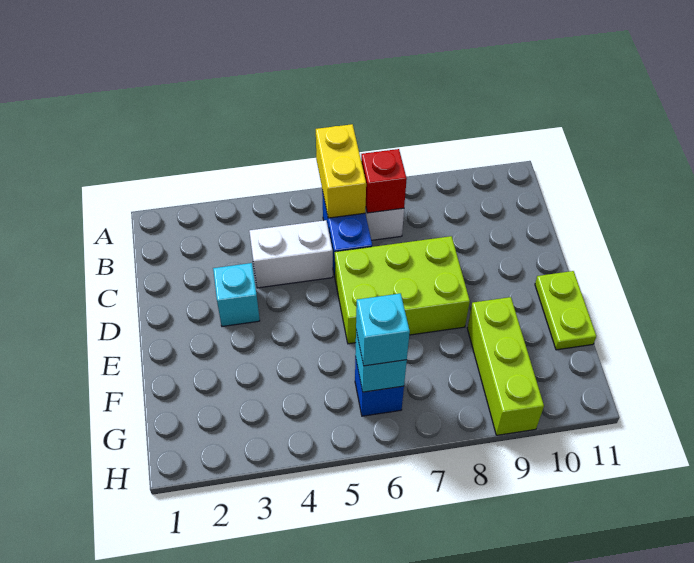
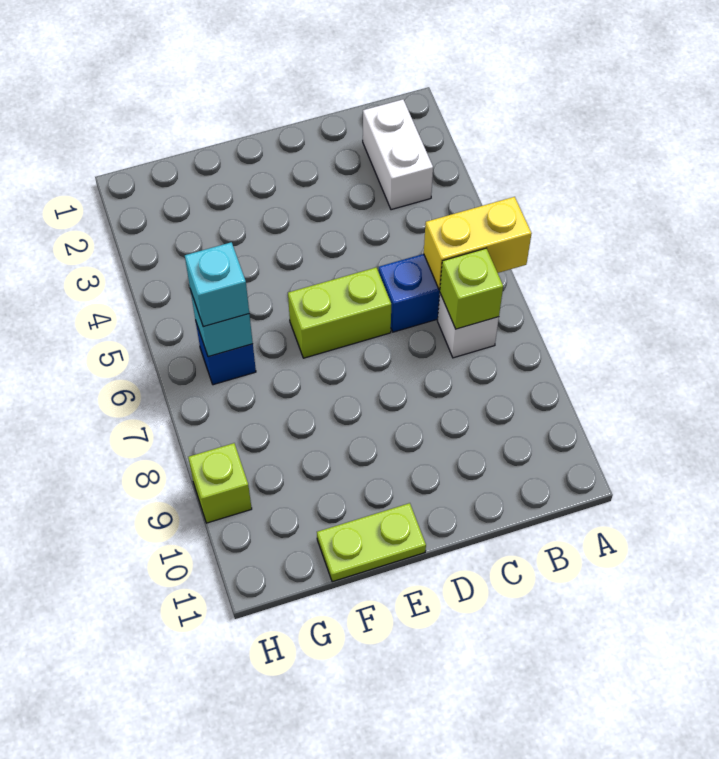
red brick B7 level 2 -> lime brick B7 level 2
white brick C4:C5 level 1 -> white brick B2:B3 level 1
cyan brick D3 level 1 -> none
lime brick D6:E8 level 1 -> lime brick D6:E6 level 1
lime brick F9:H9 level 1 -> lime brick H9 level 1

